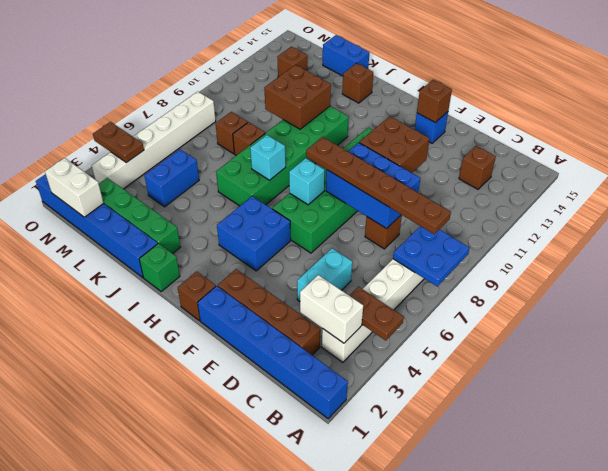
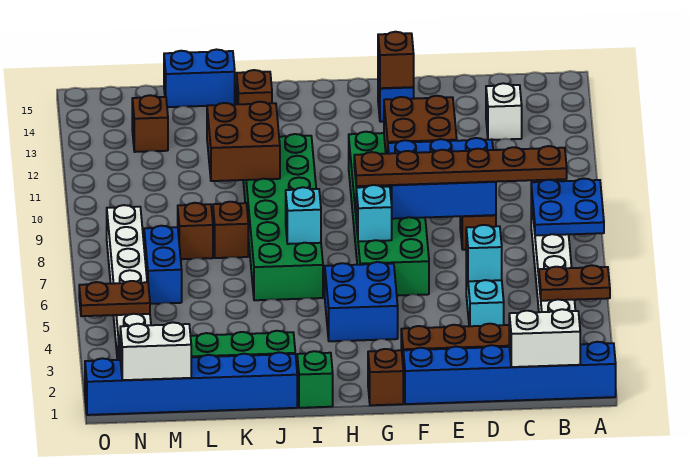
white brick B3:C3 level 2 -> white brick B1:C1 level 2
brown brick C13 level 1 -> white brick C13 level 1
none -> cyan brick D5 level 2
blue brick L4:L5 level 1 -> blue brick M6:M7 level 1

